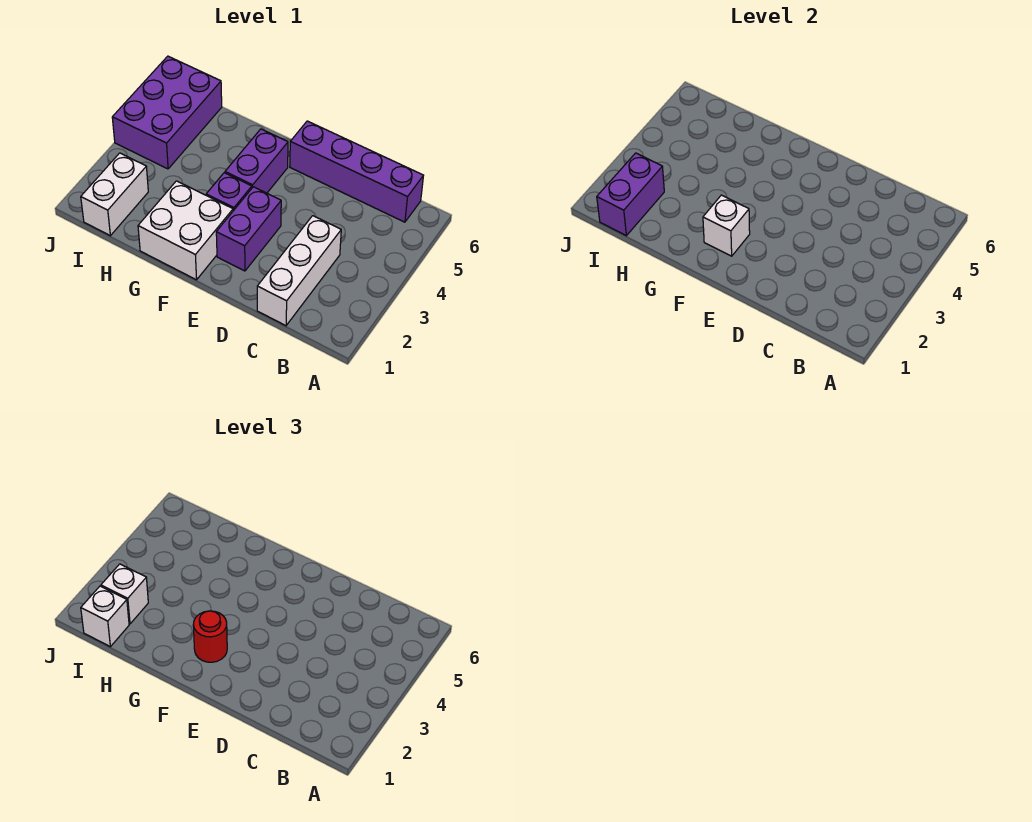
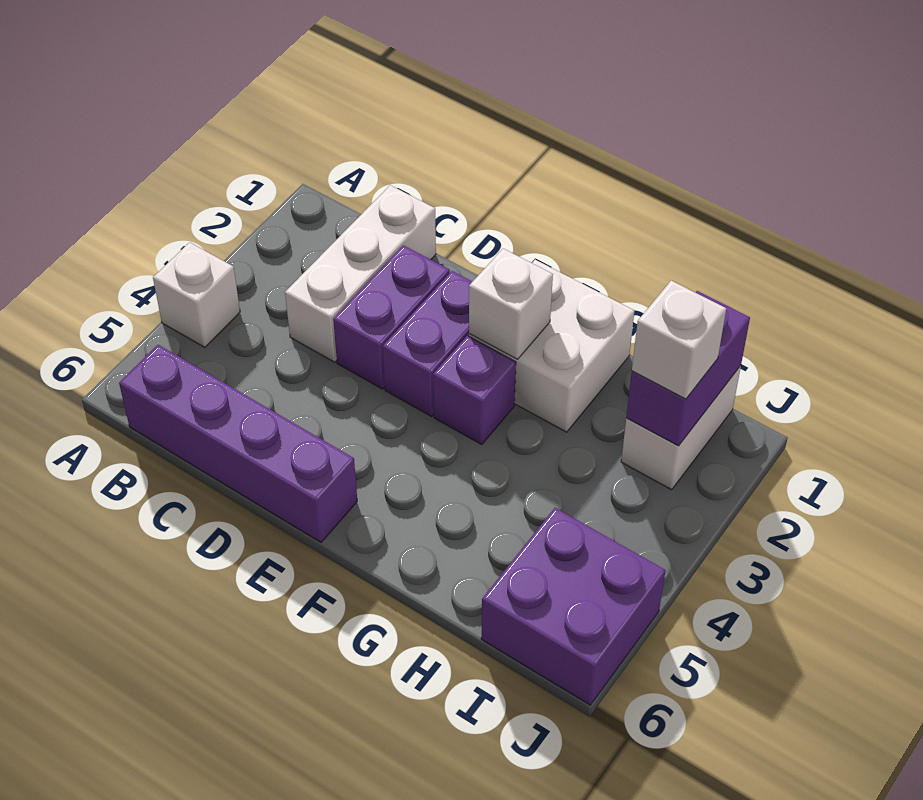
red round brick F2 level 3 -> none
purple brick F4:F5 level 1 -> purple brick D2:D3 level 1
white brick I1 level 3 -> white brick A4 level 1
purple brick I4:J6 level 1 -> purple brick I5:J6 level 1

